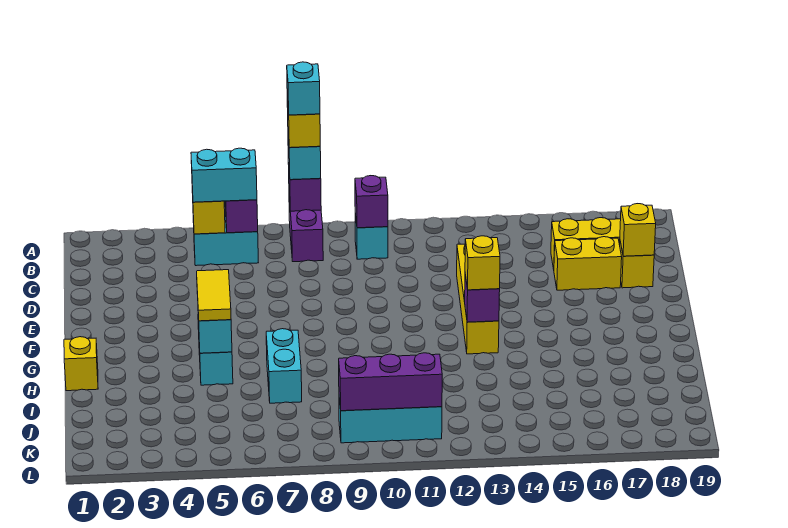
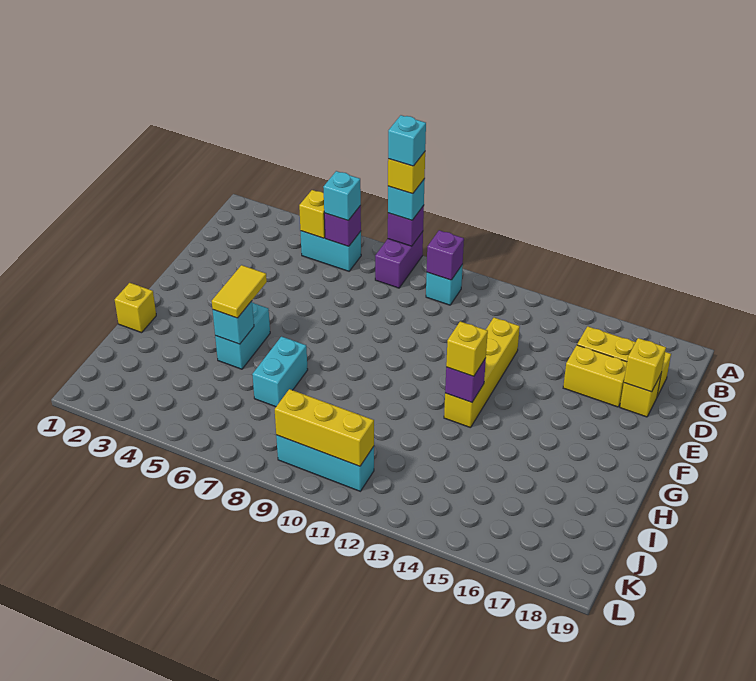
cyan brick B5:B6 level 3 -> cyan brick B6 level 3
purple brick K9:K11 level 2 -> yellow brick K9:K11 level 2

